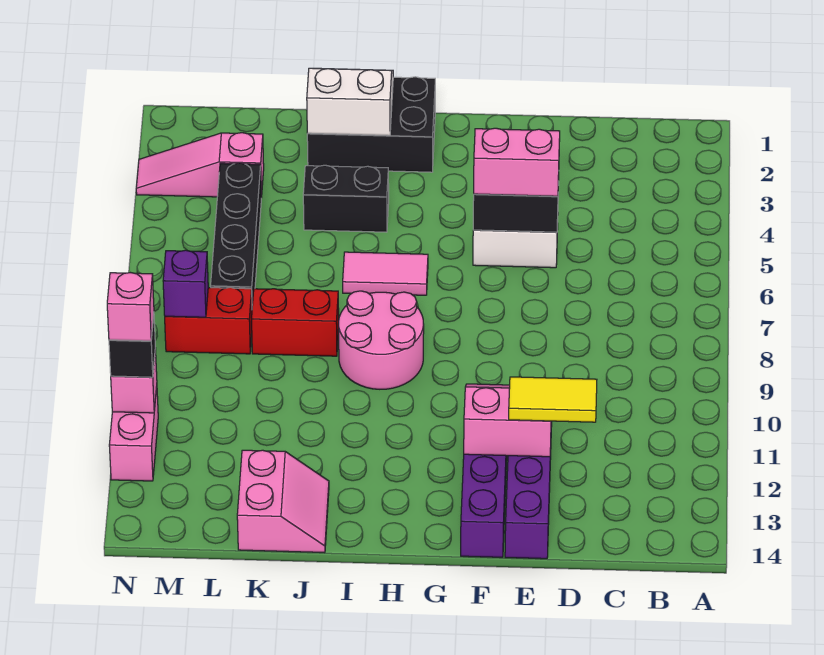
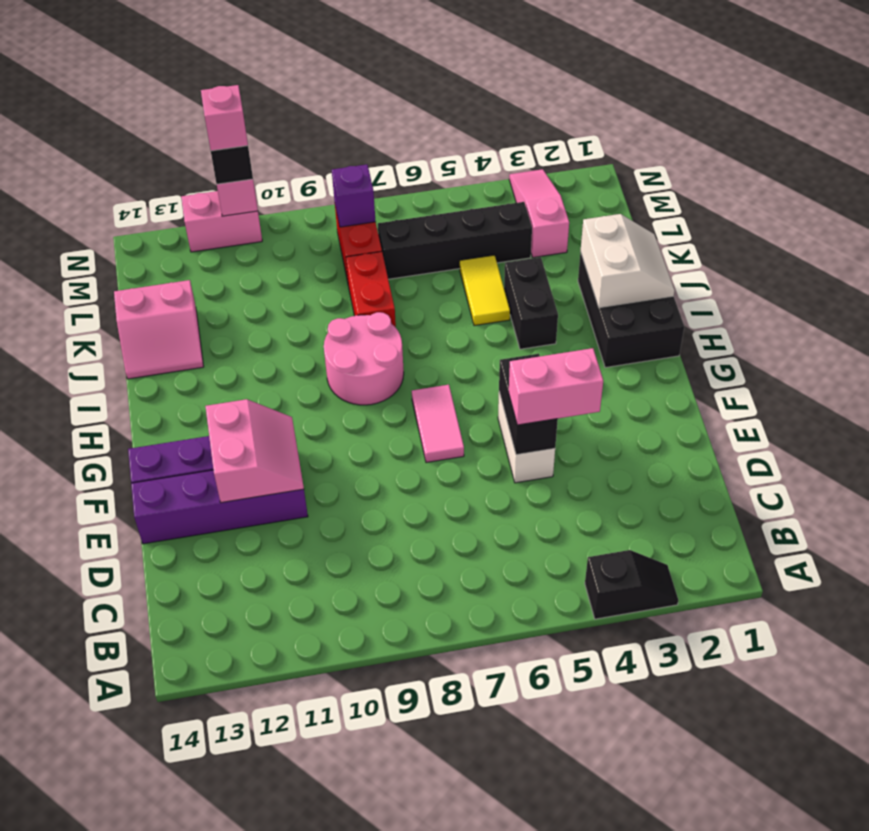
none -> black slope A3:A4 level 1 top 4
yellow tile D12:E12 level 3 -> yellow tile J5:K5 level 1
pink brick E5:F5 level 3 -> pink brick E4:E5 level 3
pink tile H6:I6 level 1 -> pink tile F7:G7 level 1

